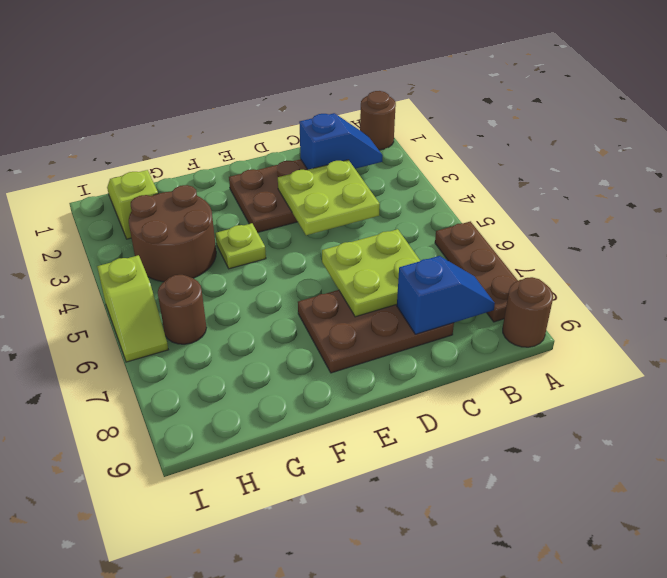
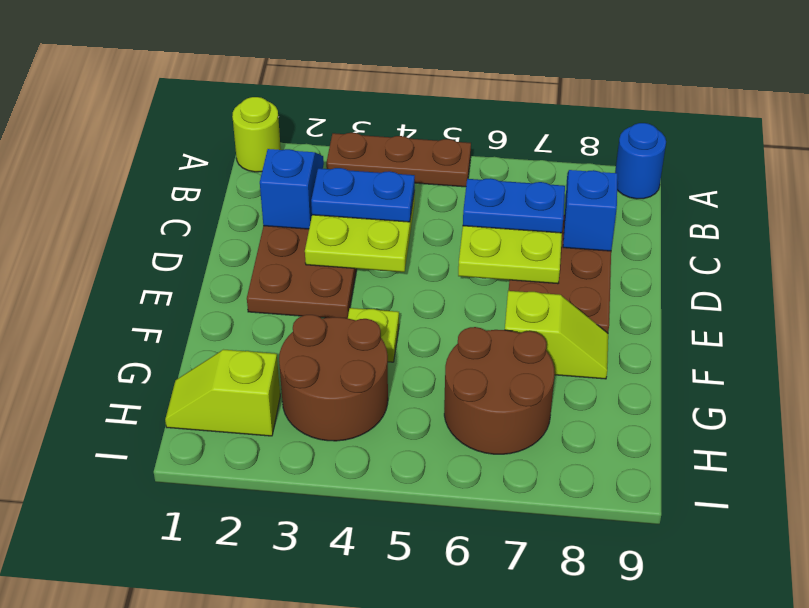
brown round brick A1 level 1 -> lime round brick A1 level 1
brown plate A6:A8 level 1 -> brown plate A3:A5 level 1
brown round brick A9 level 1 -> blue round brick A9 level 1
none -> blue plate C3:C4 level 3
none -> blue plate C6:C7 level 3
brown round brick H6 level 1 -> brown round brick G6:H7 level 1
lime slope I5:I6 level 1 top 5 -> lime slope F7:F8 level 1 top 7

